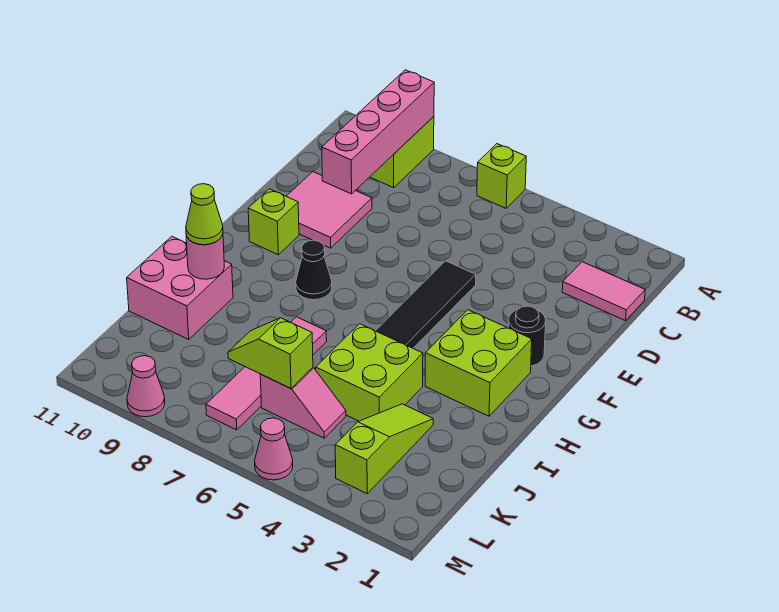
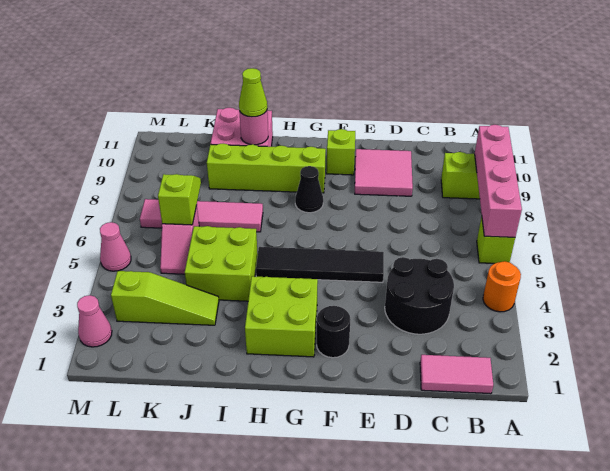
none -> orange round brick A4 level 1
pink brick A9:D9 level 2 -> pink brick A6:A9 level 2
pink tile C1:C2 level 1 -> pink tile B1:C1 level 1
none -> black round brick C3:D4 level 1
none -> lime brick G9:J9 level 1
pink cone M9 level 1 -> pink cone M2 level 1

